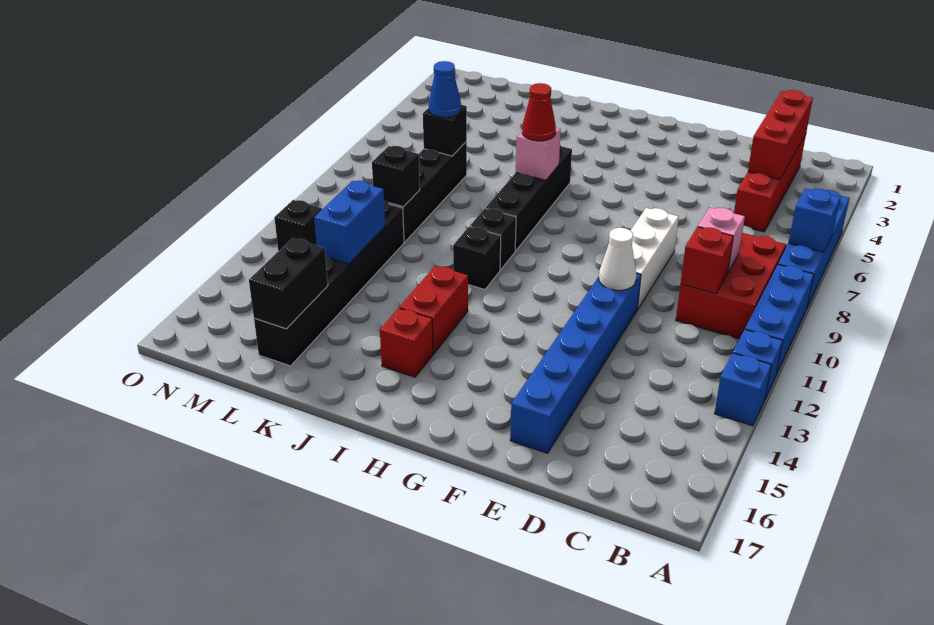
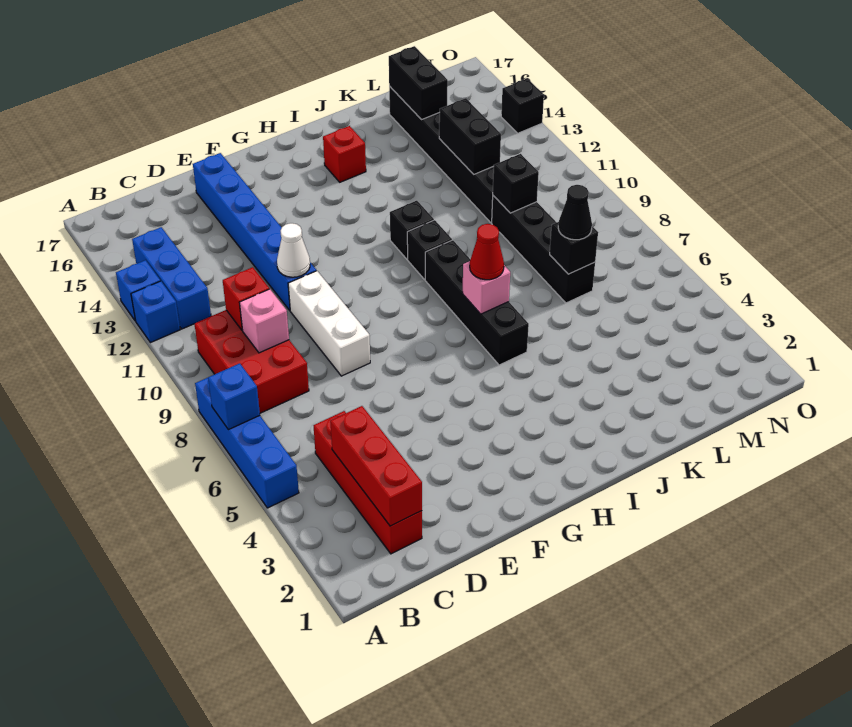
blue brick A9:A11 level 1 -> blue brick B12:B14 level 1
red brick I13:I14 level 1 -> none
blue cone L7 level 3 -> black cone L7 level 3
blue brick L12:L13 level 2 -> black brick L12:L13 level 2
black brick N12 level 1 -> black brick O14 level 1

